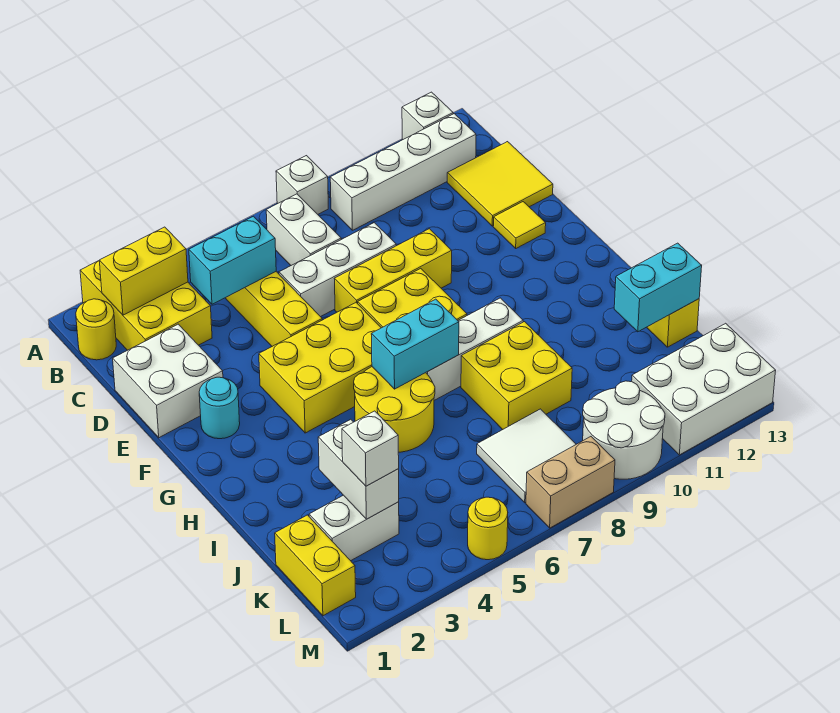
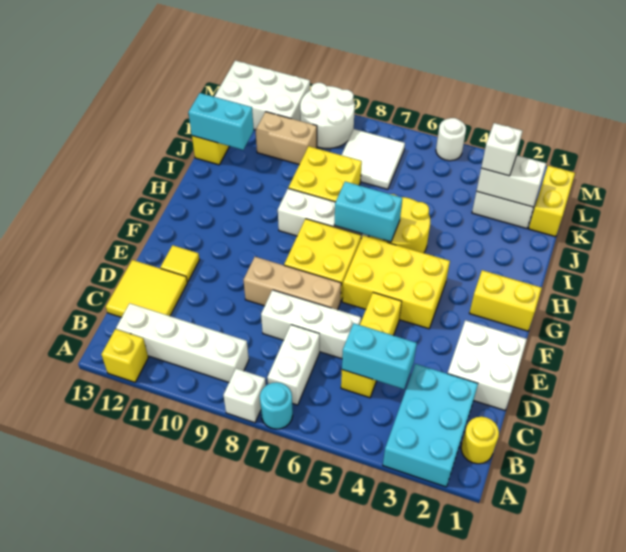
yellow brick A2:C3 level 1 -> cyan brick A2:C3 level 1
white brick A12 level 1 -> yellow brick A12 level 1
yellow brick B2:B3 level 2 -> yellow brick G1:G2 level 1
yellow brick E7:E9 level 1 -> tan brick E7:E9 level 1
cyan round brick F2 level 1 -> cyan round brick A7 level 1
white brick J3:K3 level 2 -> white brick K2:K3 level 2
yellow round brick M5 level 1 -> white round brick M5 level 1
tan brick M7:M8 level 1 -> tan brick K10:K11 level 1

